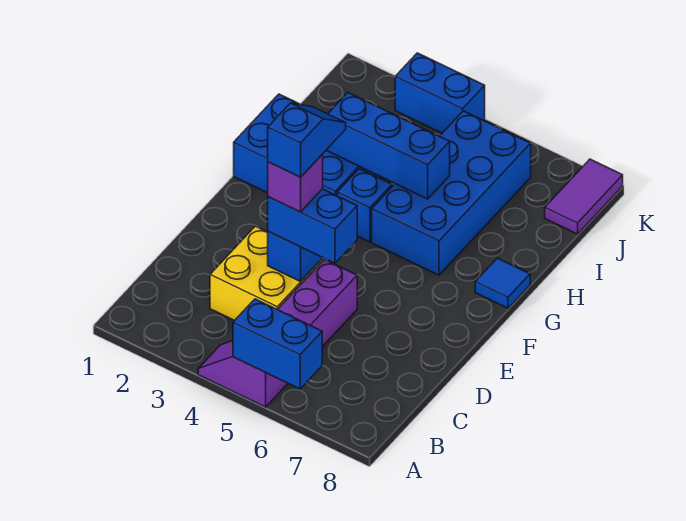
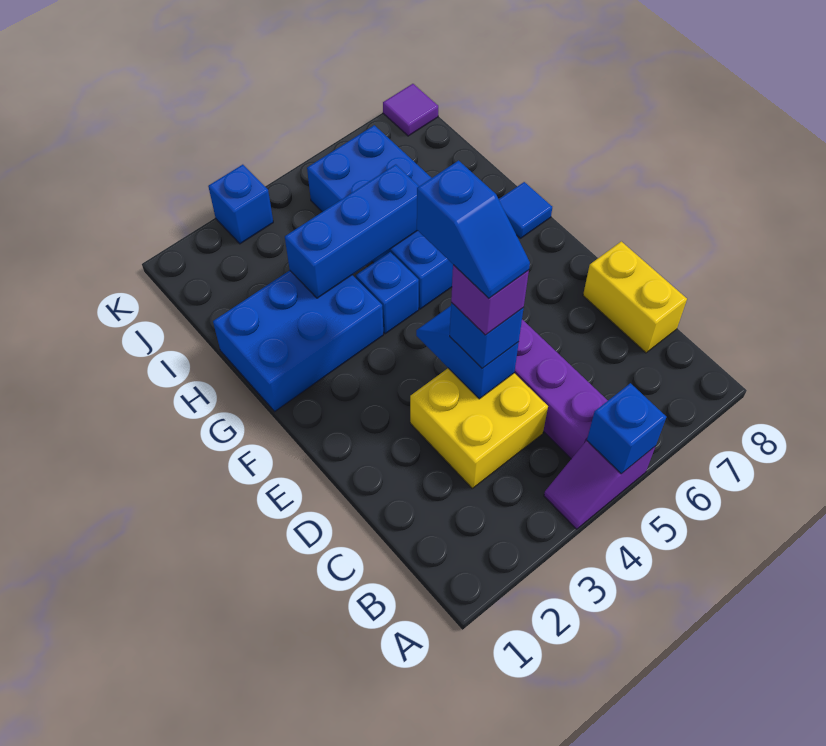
blue brick A5:A6 level 2 -> blue brick A5 level 2
none -> yellow brick C8:D8 level 1
blue brick D4:D5 level 3 -> blue brick D4 level 3
blue slope D4:E4 level 5 top D -> blue slope D4:E4 level 5 top E
purple tile J8:K8 level 1 -> purple tile K8 level 1
blue brick K3:K4 level 1 -> blue brick K3 level 1

